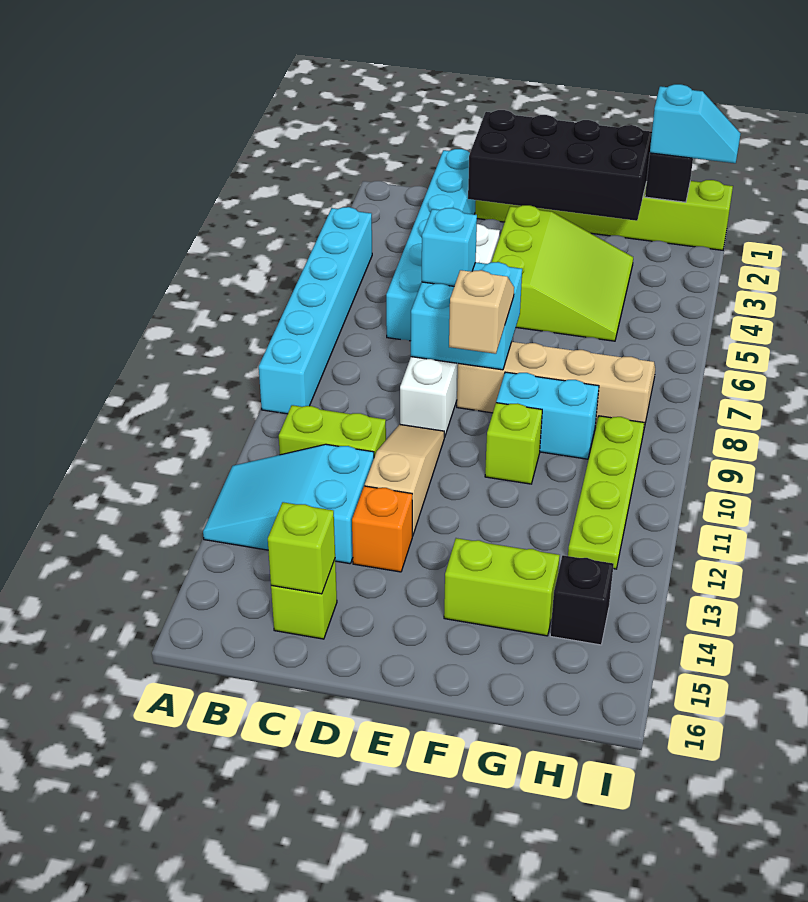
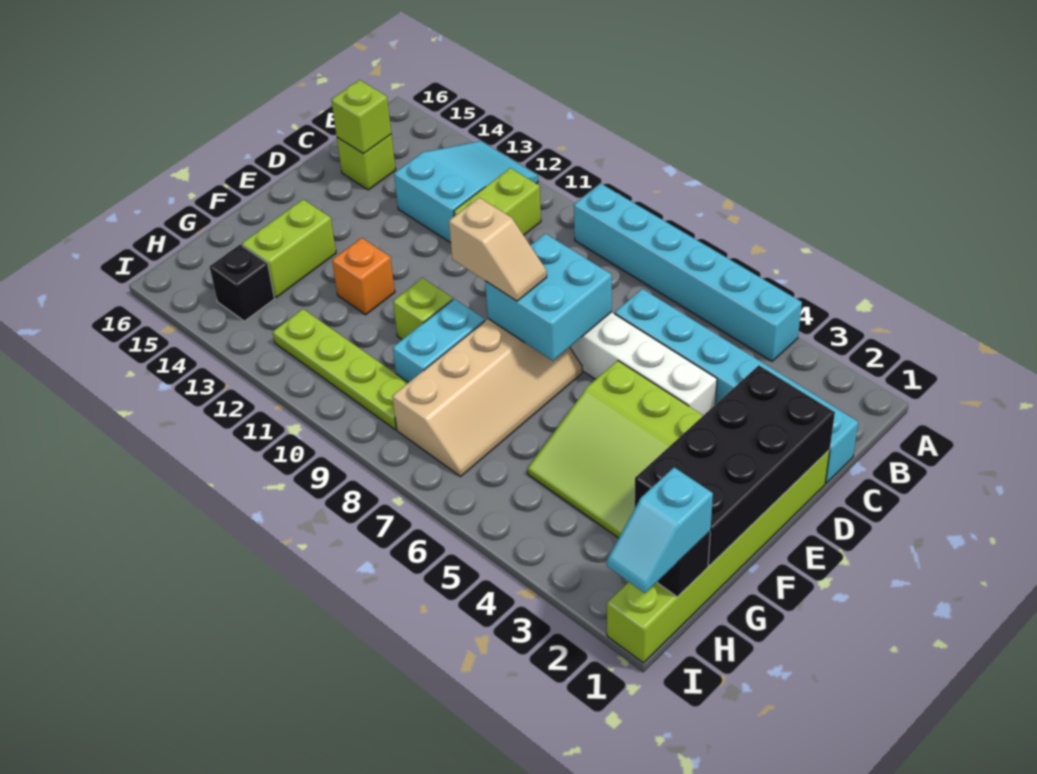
cyan brick D7 level 3 -> none
tan slope D10:D12 level 1 top 12 -> none
orange brick D13 level 1 -> orange brick F12 level 1

